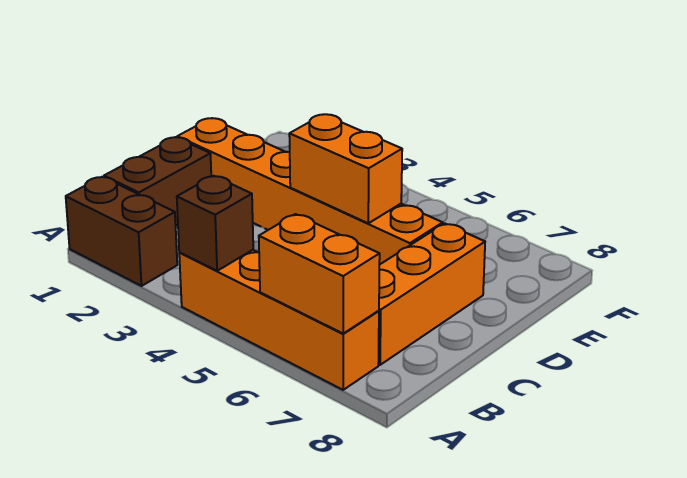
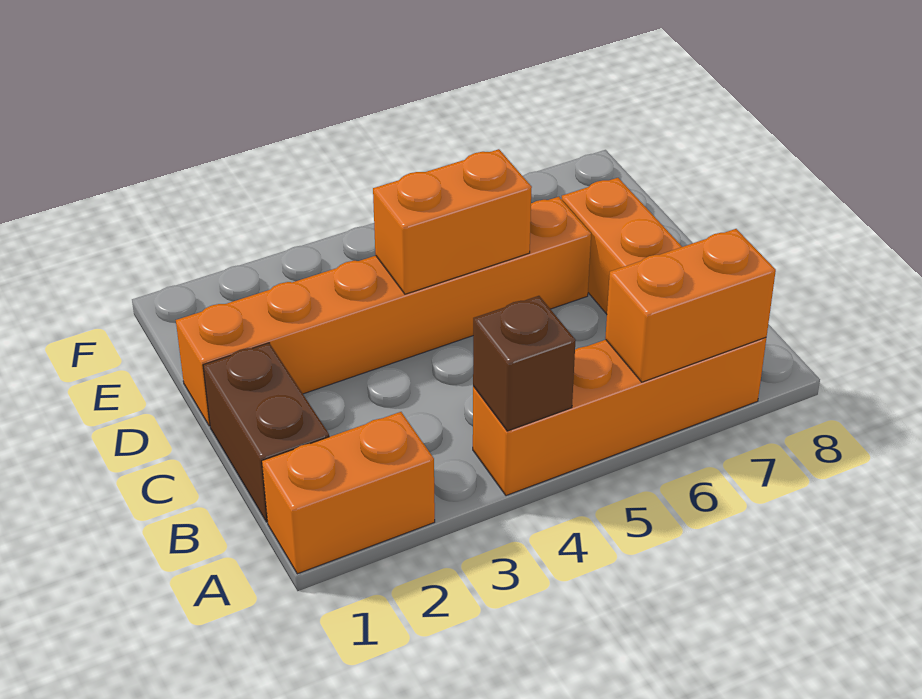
brown brick A1:A2 level 1 -> orange brick A1:A2 level 1

